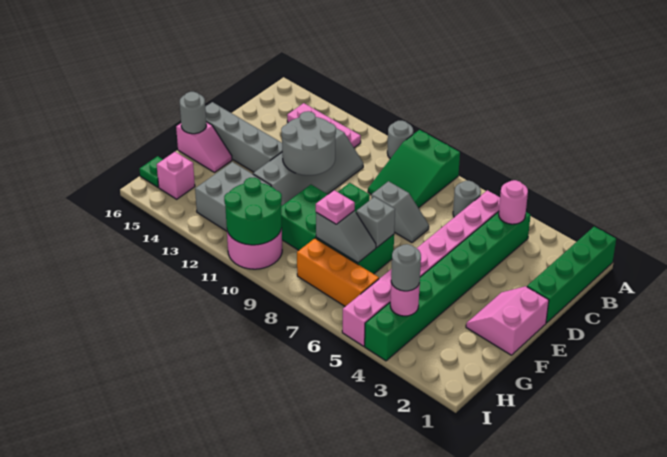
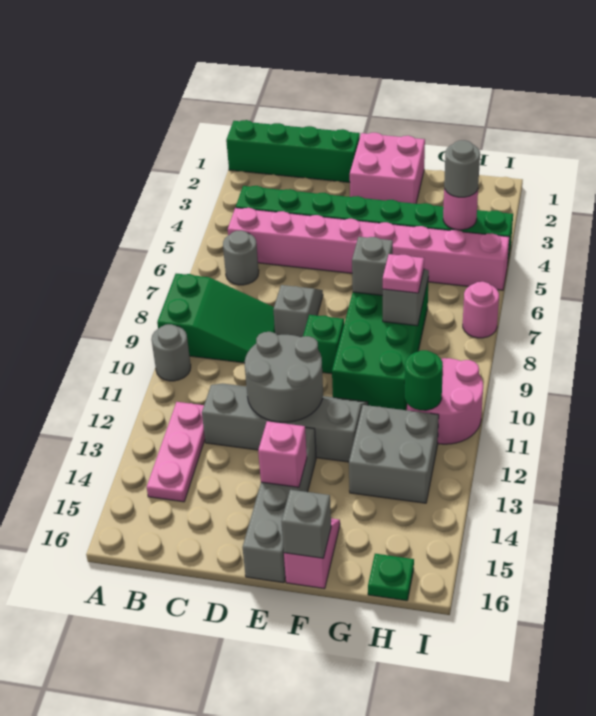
pink round brick B4 level 2 -> pink round brick I7 level 1
pink slope E1:F2 level 1 top 1 -> pink brick E1:F2 level 1
grey round brick F16 level 2 -> grey brick F16 level 2
orange brick H6:H8 level 1 -> none
green round brick H10:I11 level 2 -> green round brick H11 level 2
pink brick H15 level 1 -> pink brick E14 level 2

